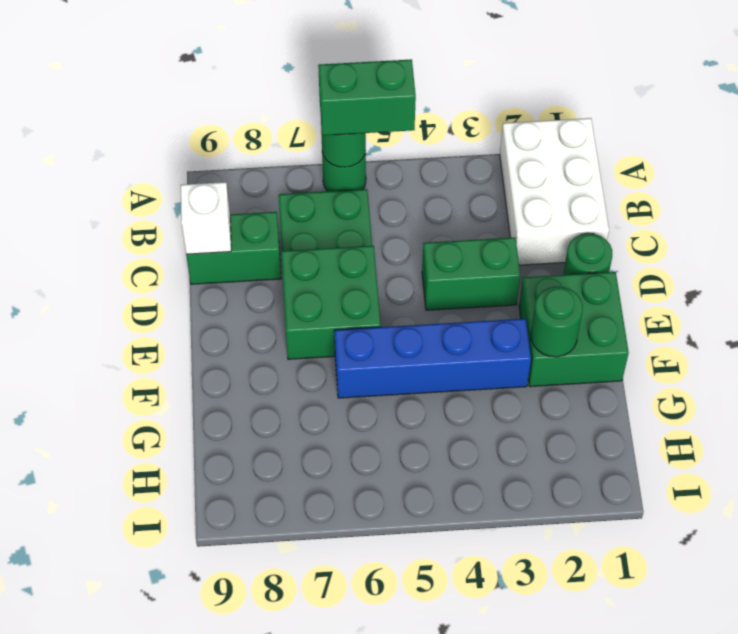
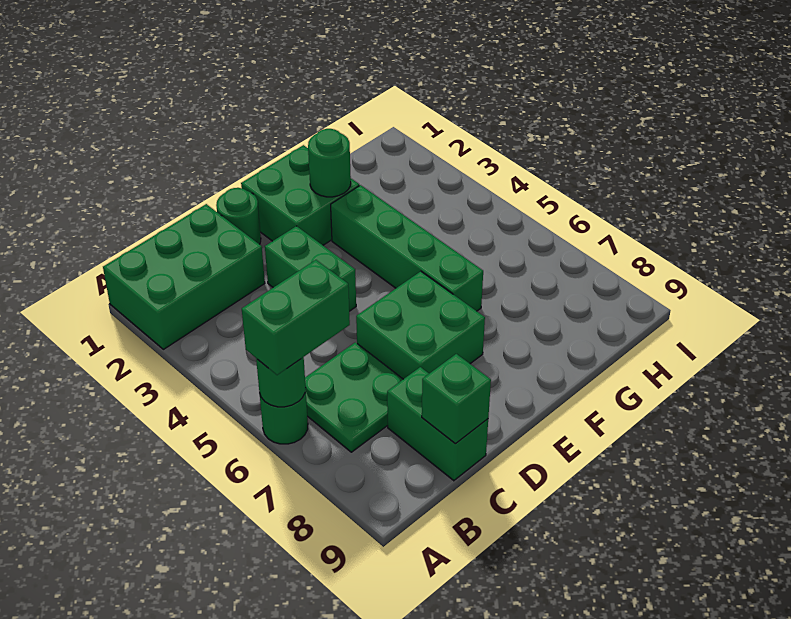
white brick A1:C2 level 1 -> green brick A1:C2 level 1
green brick A5:A6 level 3 -> green brick A6:B6 level 3
white brick C9 level 2 -> green brick C9 level 2
blue brick F3:F6 level 1 -> green brick F3:F6 level 1

